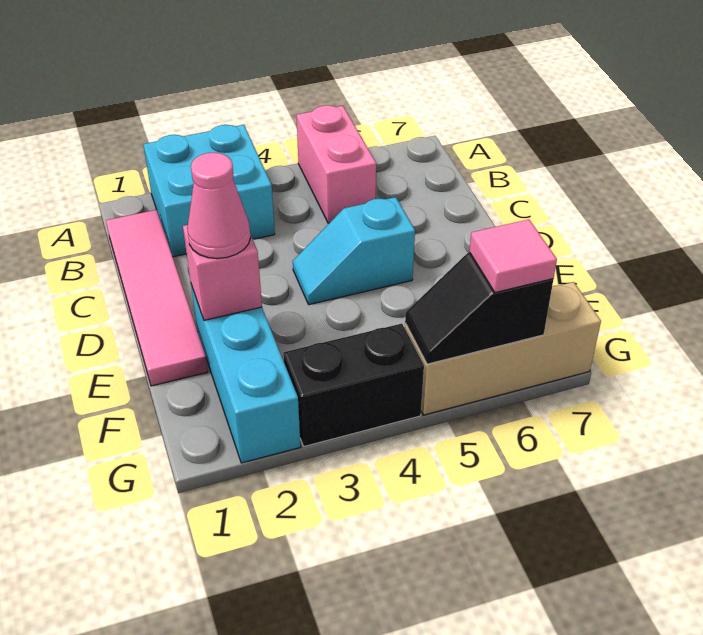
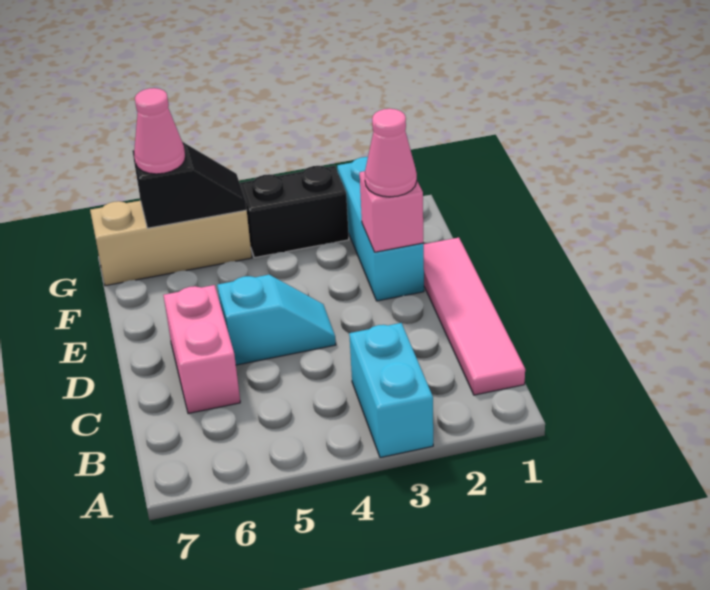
cyan brick A2:B3 level 1 -> cyan brick A3:B3 level 1
pink brick A5:B5 level 1 -> pink brick C6:D6 level 1
pink tile G6 level 3 -> pink cone G6 level 3

